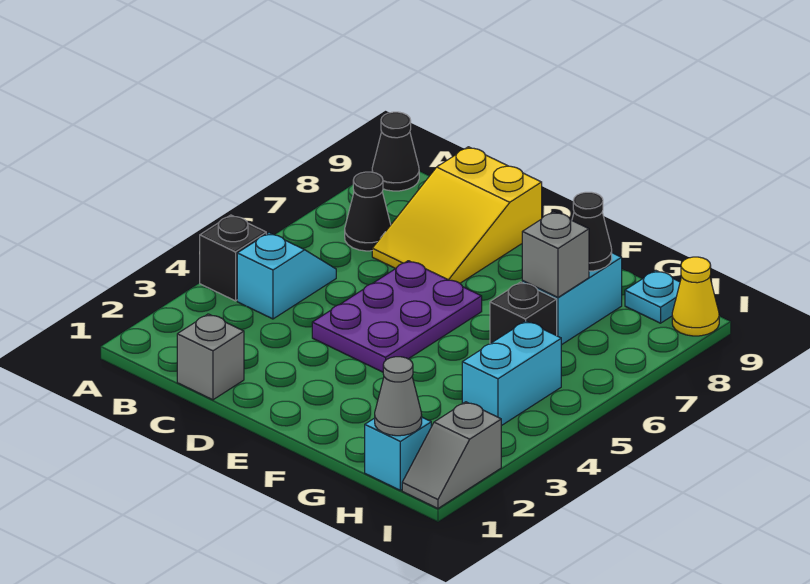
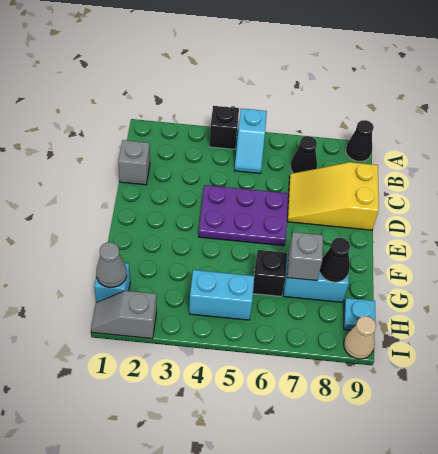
cyan slope B4:B5 level 1 top 4 -> cyan slope A5:B5 level 1 top A
yellow cone I9 level 1 -> tan cone I9 level 1

